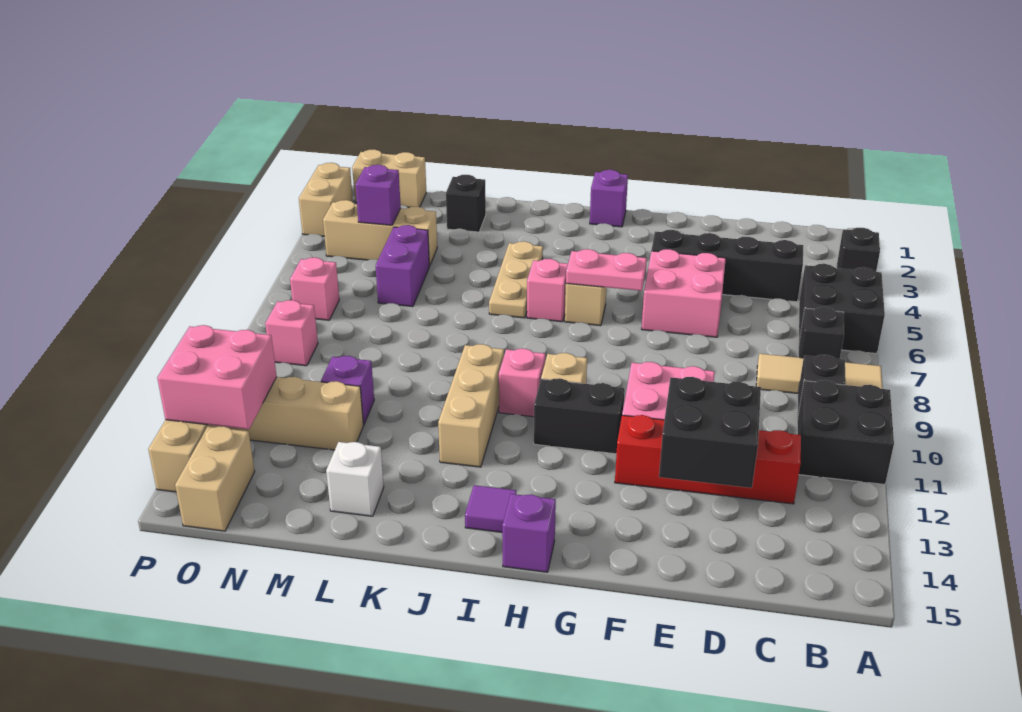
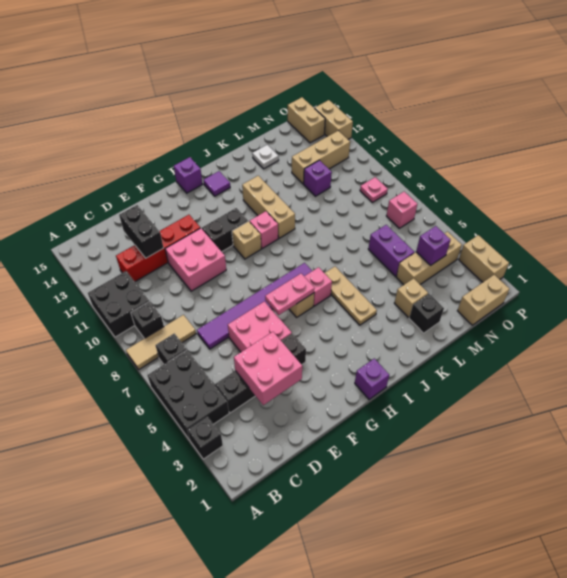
black brick A5:B6 level 1 -> black brick A4:B6 level 1
none -> purple tile D7:I7 level 1
black brick D12:E13 level 2 -> black brick D12:D13 level 2
none -> tan brick L3 level 1
white brick L14 level 1 -> white plate L14 level 1
pink brick O9 level 1 -> pink plate O9 level 1
pink brick O12:P13 level 2 -> pink brick D3:E4 level 2

